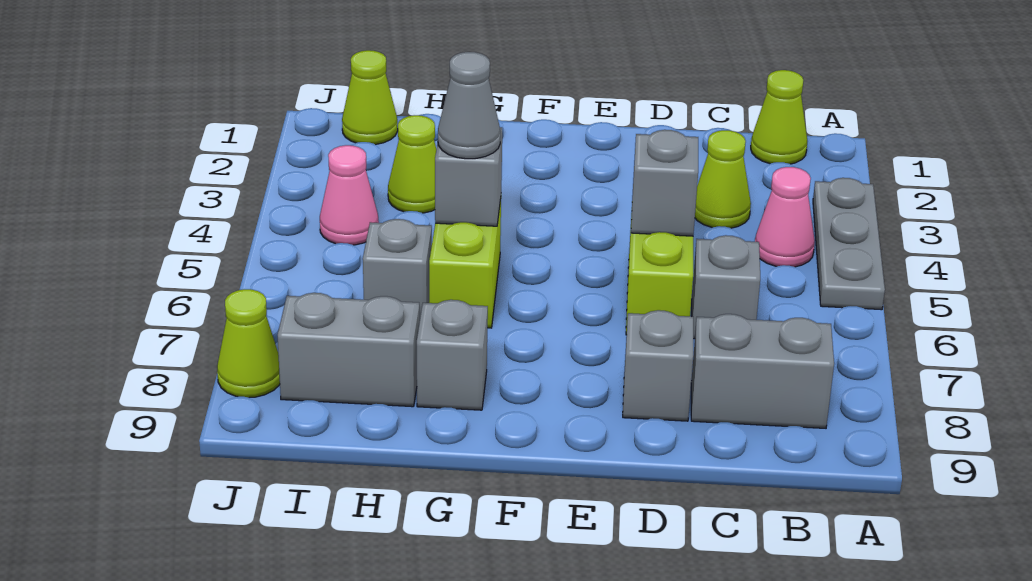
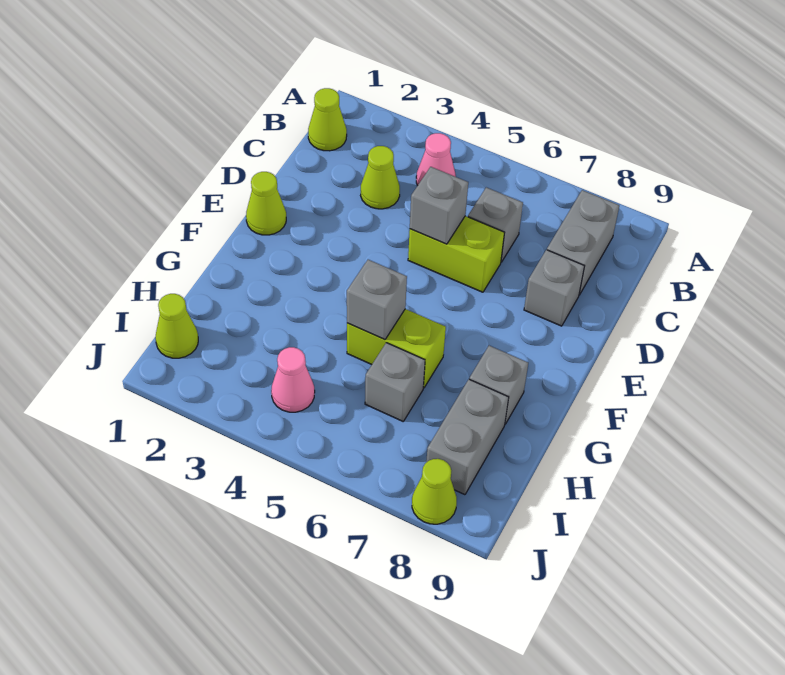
grey plate A3:A5 level 1 -> none
grey cone G5 level 3 -> none
lime cone H3 level 1 -> lime cone E1 level 1

